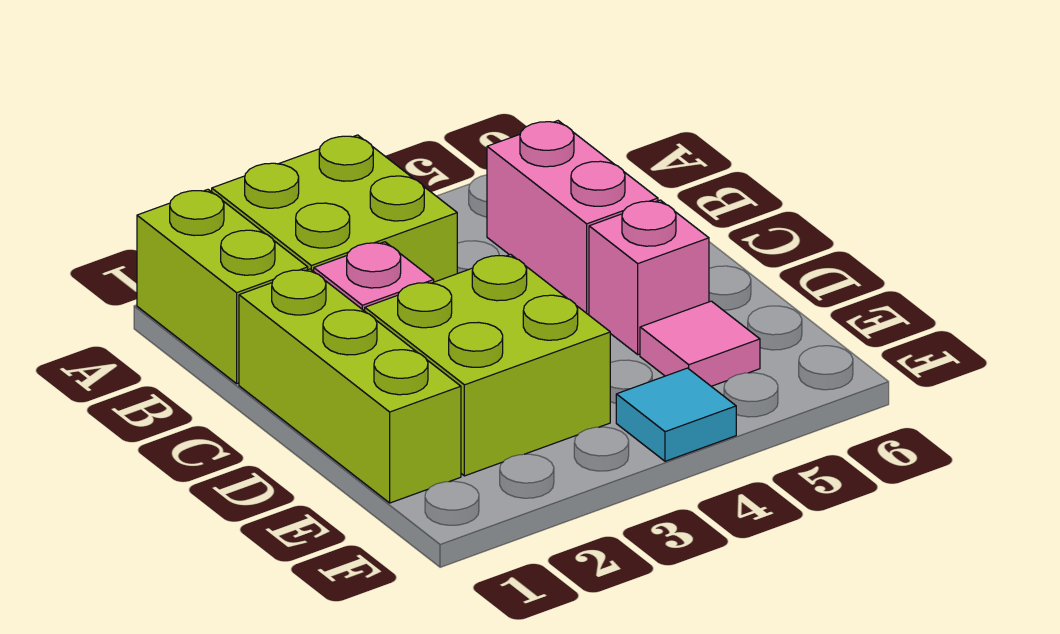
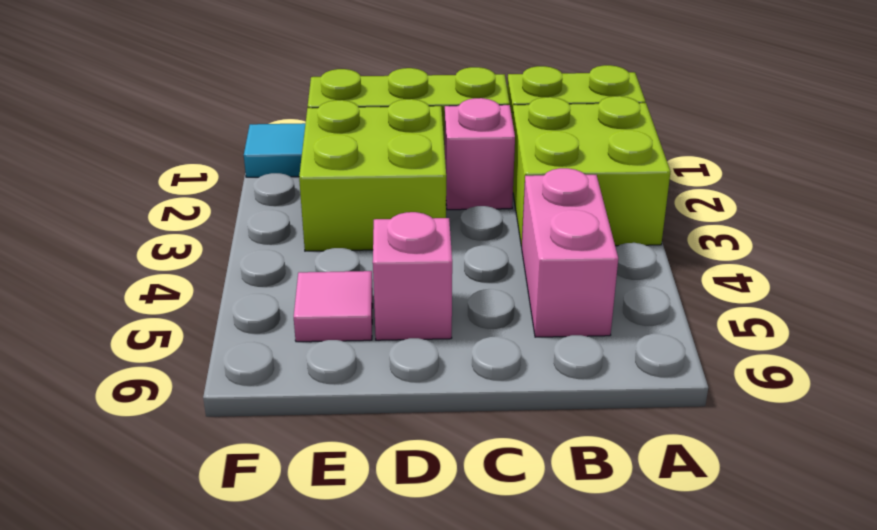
pink brick B5:C5 level 1 -> pink brick B4:B5 level 1
cyan tile F4 level 1 -> cyan tile F1 level 1

